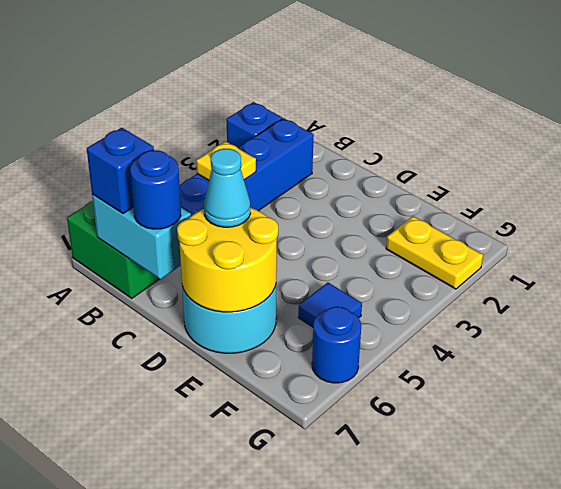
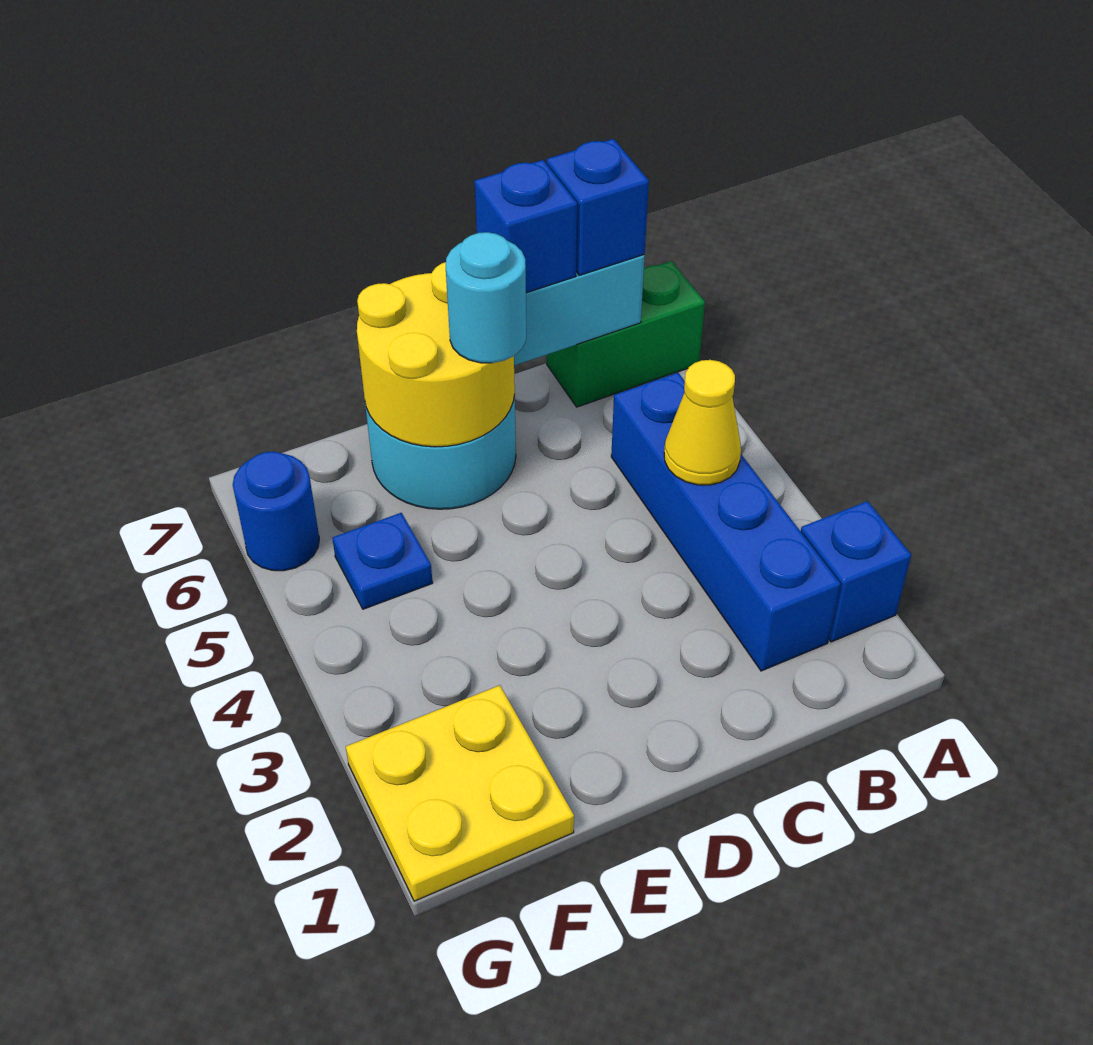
yellow plate B4 level 2 -> yellow cone B4 level 2
blue round brick C7 level 3 -> blue brick C7 level 3
cyan cone D6 level 3 -> cyan round brick D6 level 3
yellow plate F2:G2 level 1 -> yellow plate F1:G2 level 1
blue tile F5 level 1 -> blue plate F5 level 1

